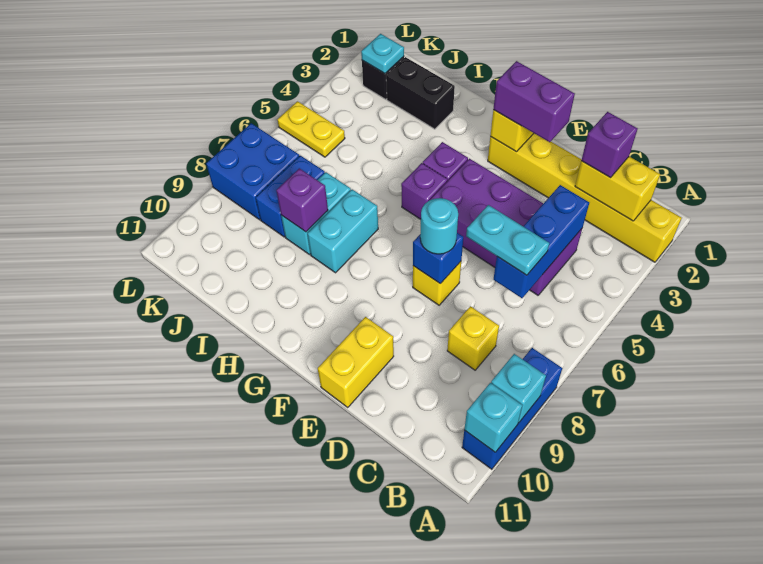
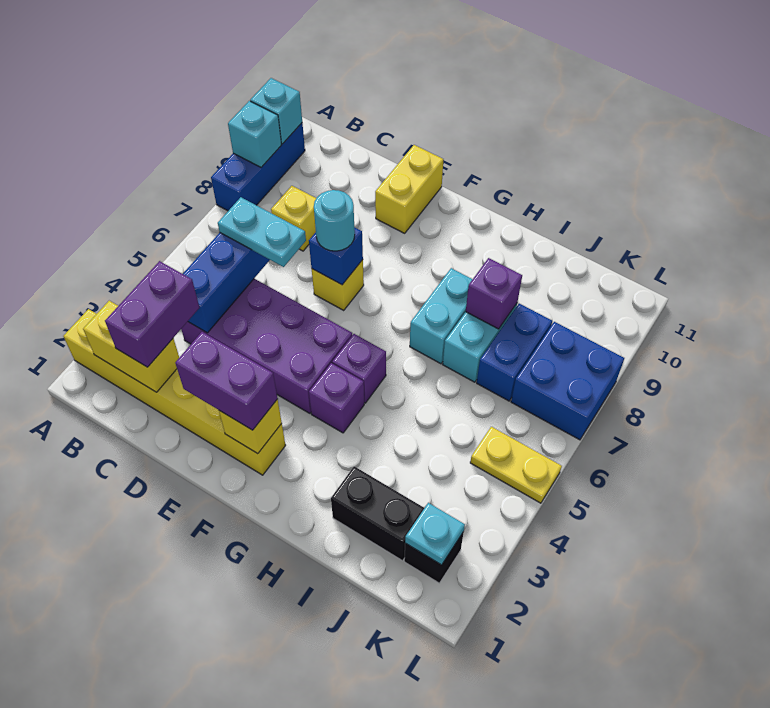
purple brick C2 level 3 -> purple brick C2:C3 level 3

